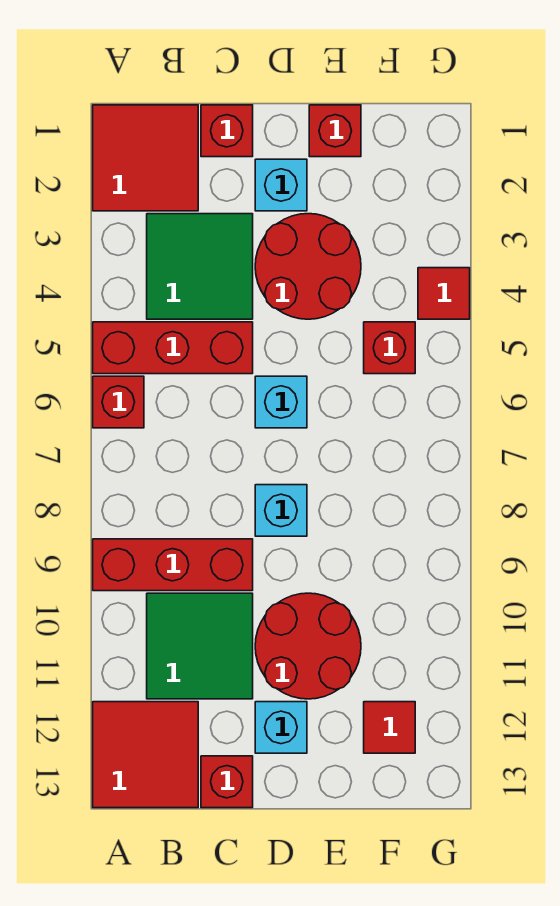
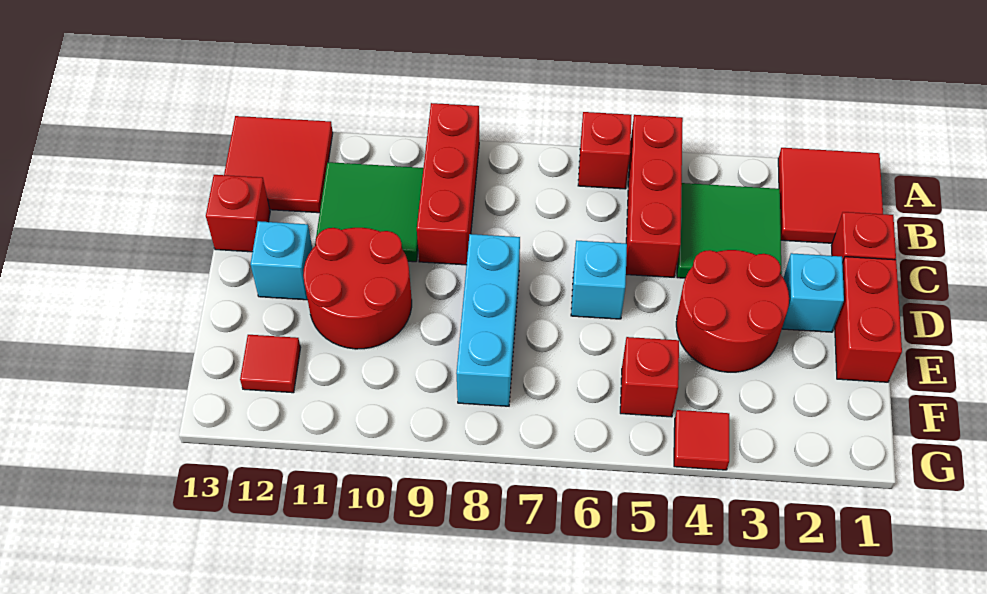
cyan brick D8 level 1 -> cyan brick D8:F8 level 1
red brick E1 level 1 -> red brick D1:E1 level 1

